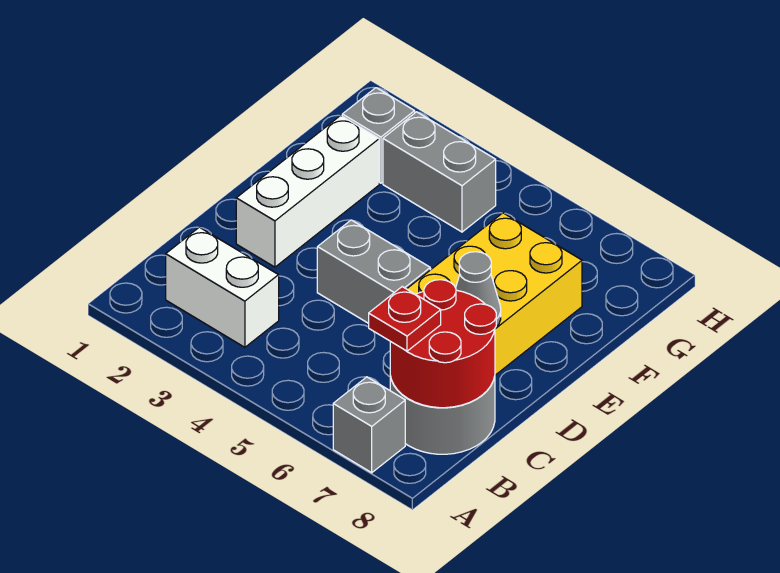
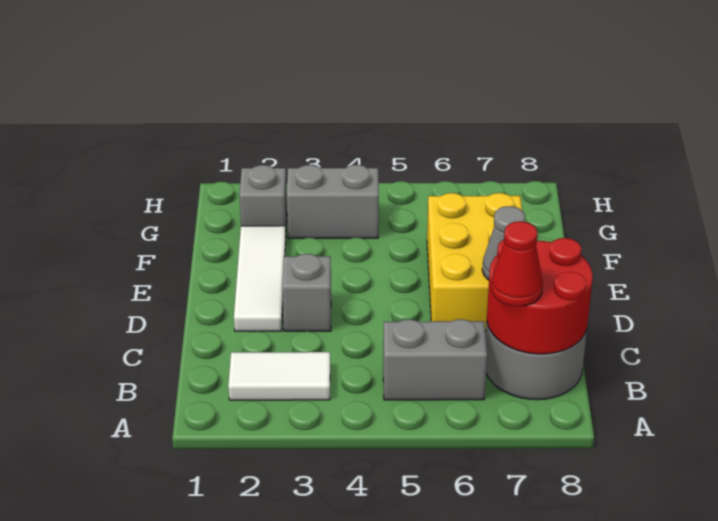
grey brick A7 level 1 -> grey brick D3 level 1
white brick B2:B3 level 1 -> white tile B2:B3 level 1
red plate B7 level 3 -> red cone B7 level 3
white brick D2:F2 level 1 -> white tile D2:F2 level 1
grey brick D4:D5 level 1 -> grey brick B5:B6 level 1

